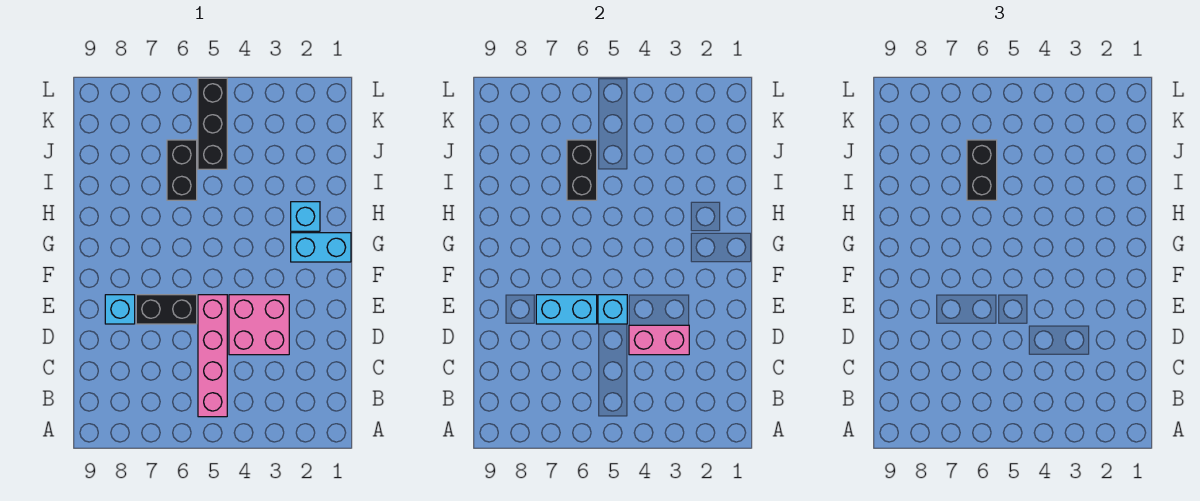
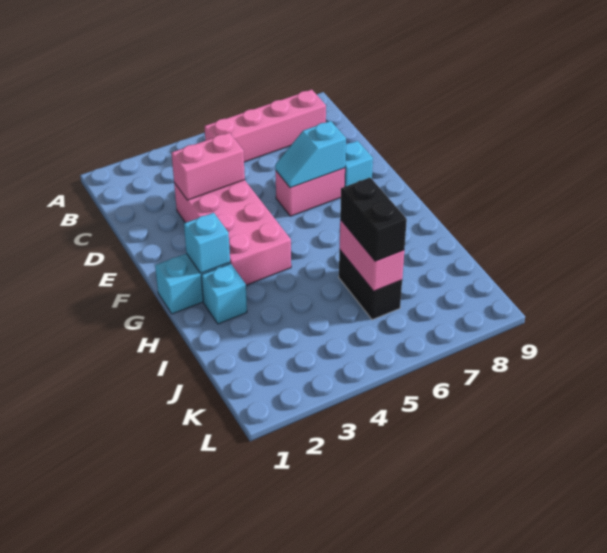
pink brick B5:E5 level 1 -> pink brick B5:B8 level 1
pink brick D3:E4 level 1 -> pink brick D3:G4 level 1
cyan brick E5 level 2 -> cyan brick G2 level 2
black brick E6:E7 level 1 -> pink brick E6:E7 level 1
cyan brick E6:E7 level 2 -> cyan slope E6:E7 level 2 top 7
black brick I6:J6 level 2 -> pink brick I6:J6 level 2
black brick J5:L5 level 1 -> none

